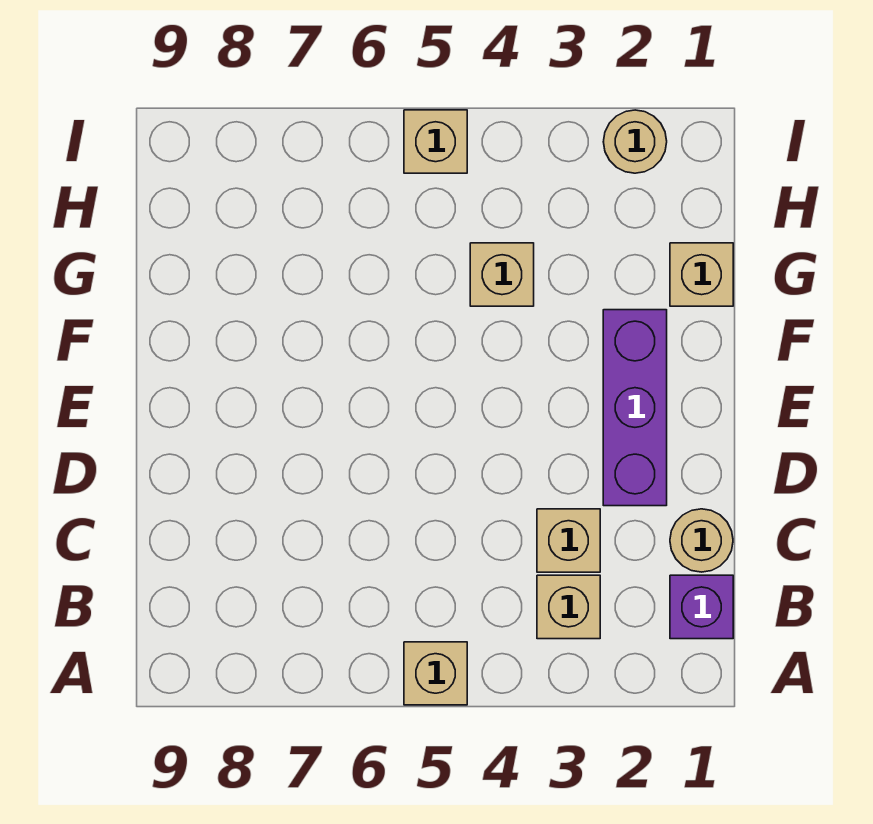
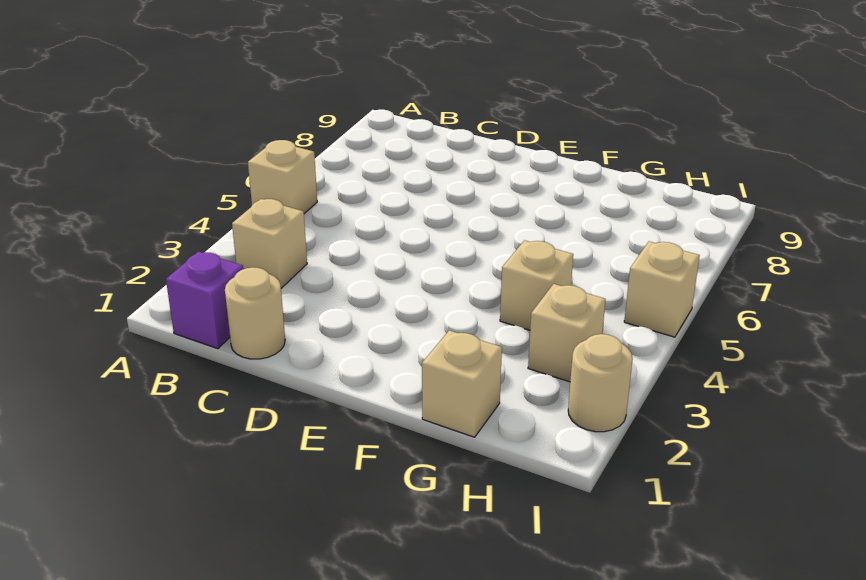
tan brick C3 level 1 -> tan brick H3 level 1
purple brick D2:F2 level 1 -> none

